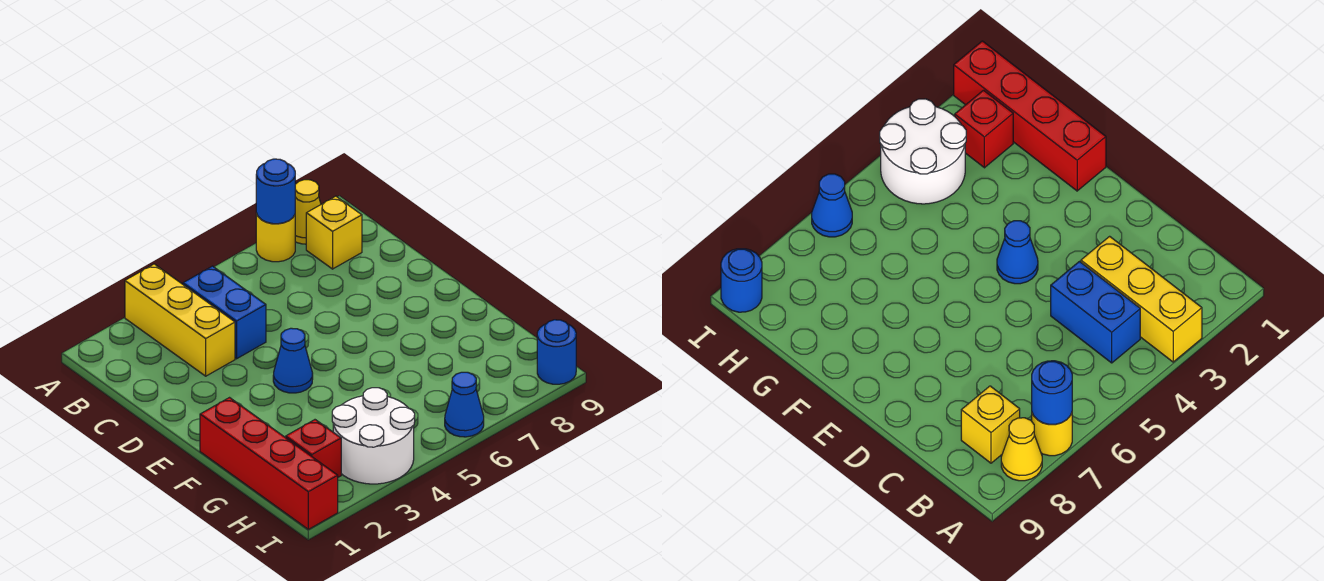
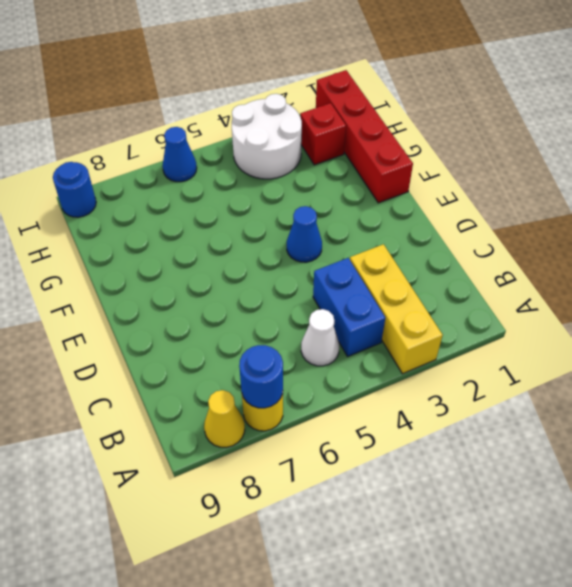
none -> white cone B5 level 1
yellow brick B8 level 1 -> none

